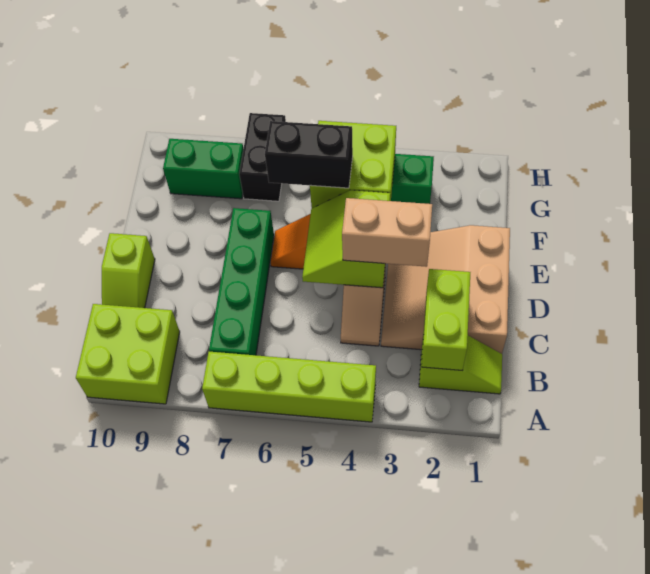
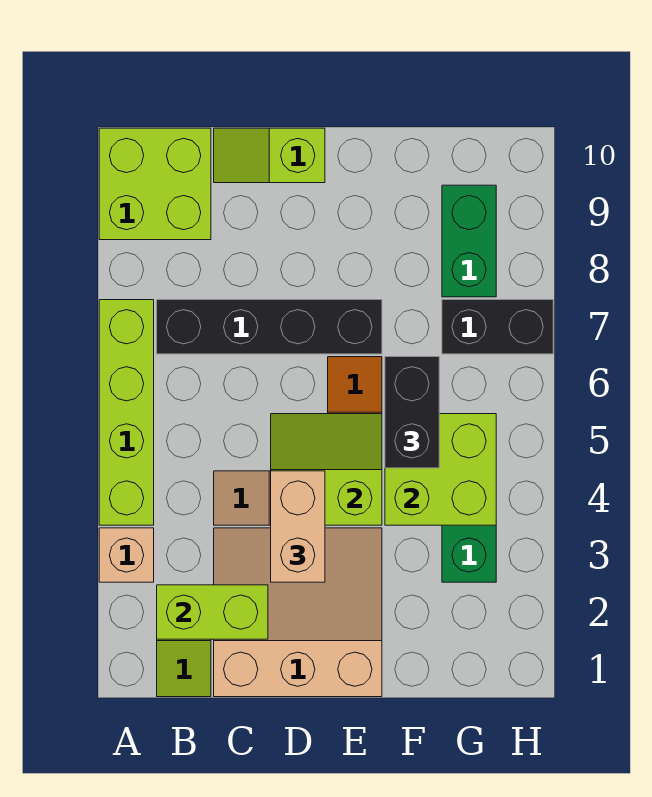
none -> tan brick A3 level 1
green brick B7:E7 level 1 -> black brick B7:E7 level 1

